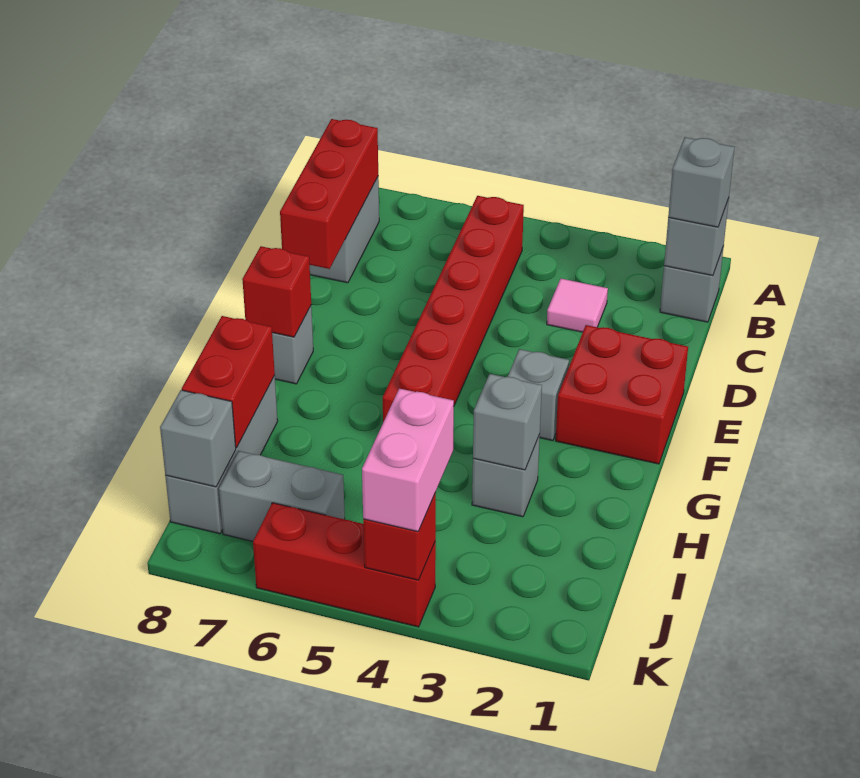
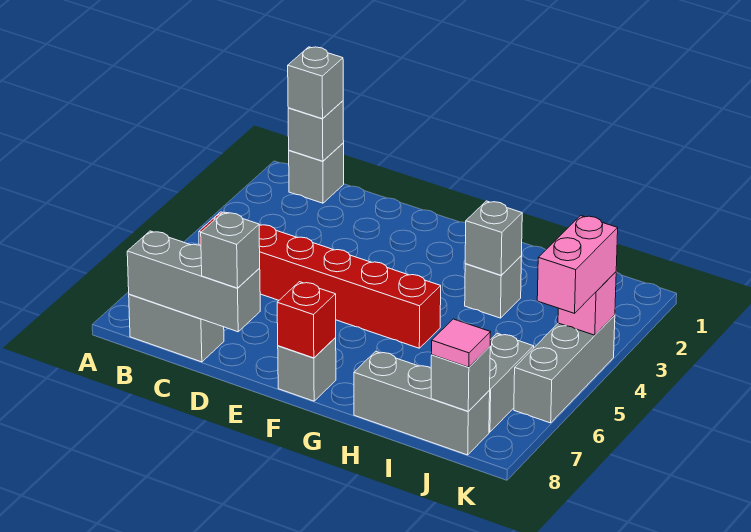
red brick B8:D8 level 2 -> grey brick B8:D8 level 2
pink tile C3 level 1 -> pink tile J8 level 3
red brick E1:F2 level 1 -> none
grey brick F3 level 1 -> grey brick D8 level 3
red brick H8:I8 level 2 -> none
pink brick J4:K4 level 3 -> pink brick K4:K5 level 3
red brick K4:K6 level 1 -> grey brick K4:K6 level 1
red brick K4 level 2 -> pink brick K4 level 2

